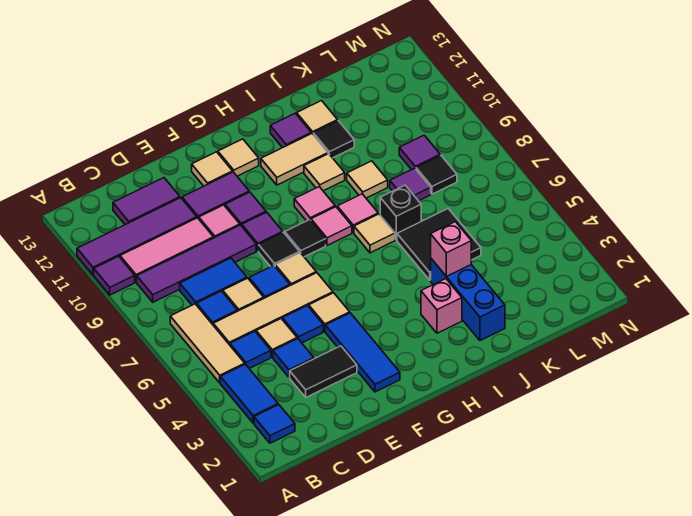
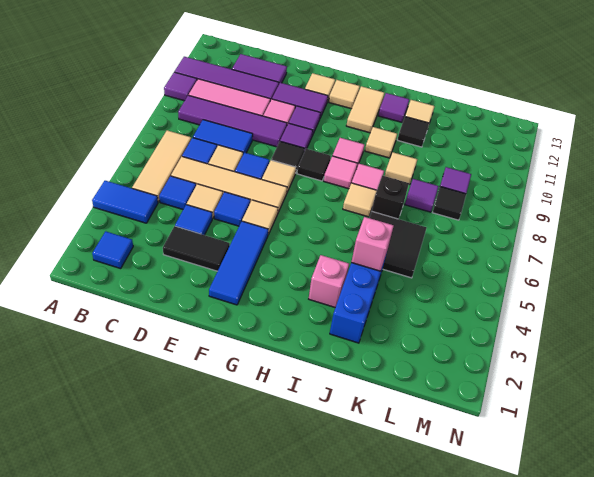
blue tile B3:B4 level 1 -> blue tile A4:B4 level 1
tan tile H11:I11 level 1 -> tan tile H11:H12 level 1

